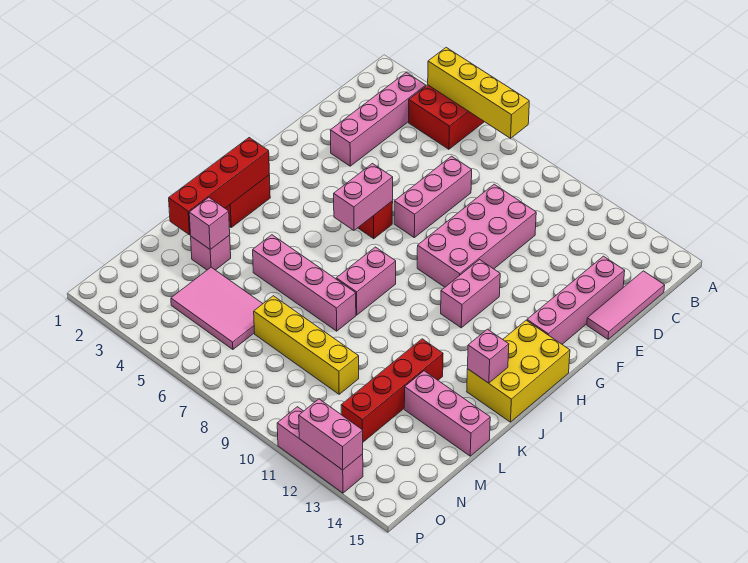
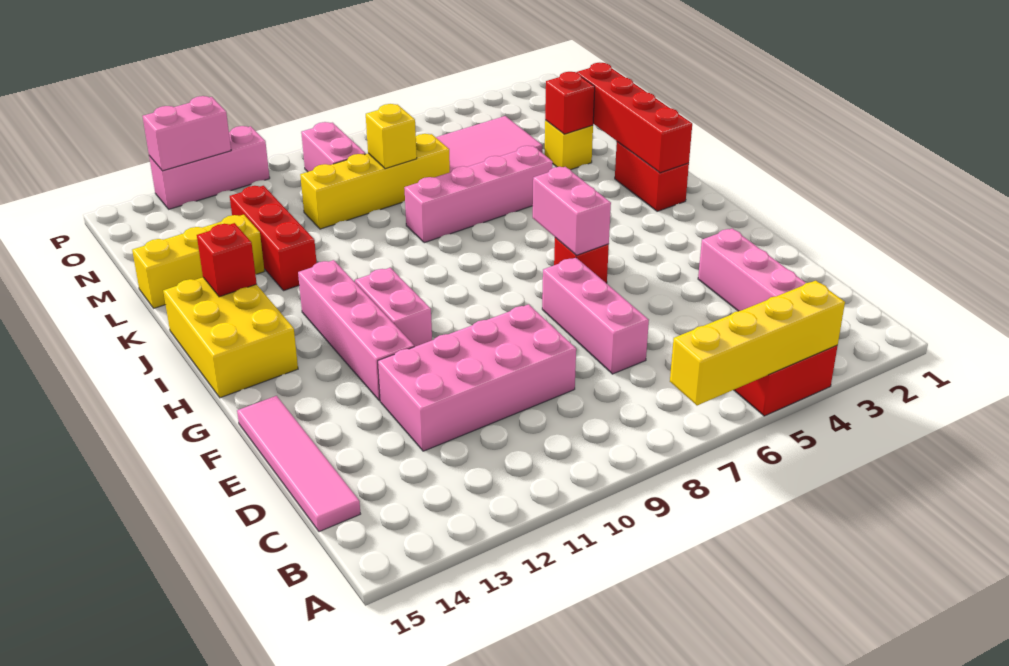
pink tile C15:E15 level 1 -> pink tile C15:F15 level 1
pink brick D9:G10 level 1 -> pink brick D9:E12 level 1
pink brick D14:G14 level 1 -> pink brick F12:I12 level 1
pink brick I8:J8 level 1 -> pink brick N9:O9 level 1
pink brick J14 level 2 -> red brick J14 level 2
red brick K12:N12 level 1 -> red brick K12:M12 level 1
pink brick L3 level 1 -> yellow brick L3 level 1
pink brick L3 level 2 -> red brick L3 level 2
pink brick L13:L15 level 1 -> yellow brick L13:L15 level 1
none -> yellow brick M8 level 2

